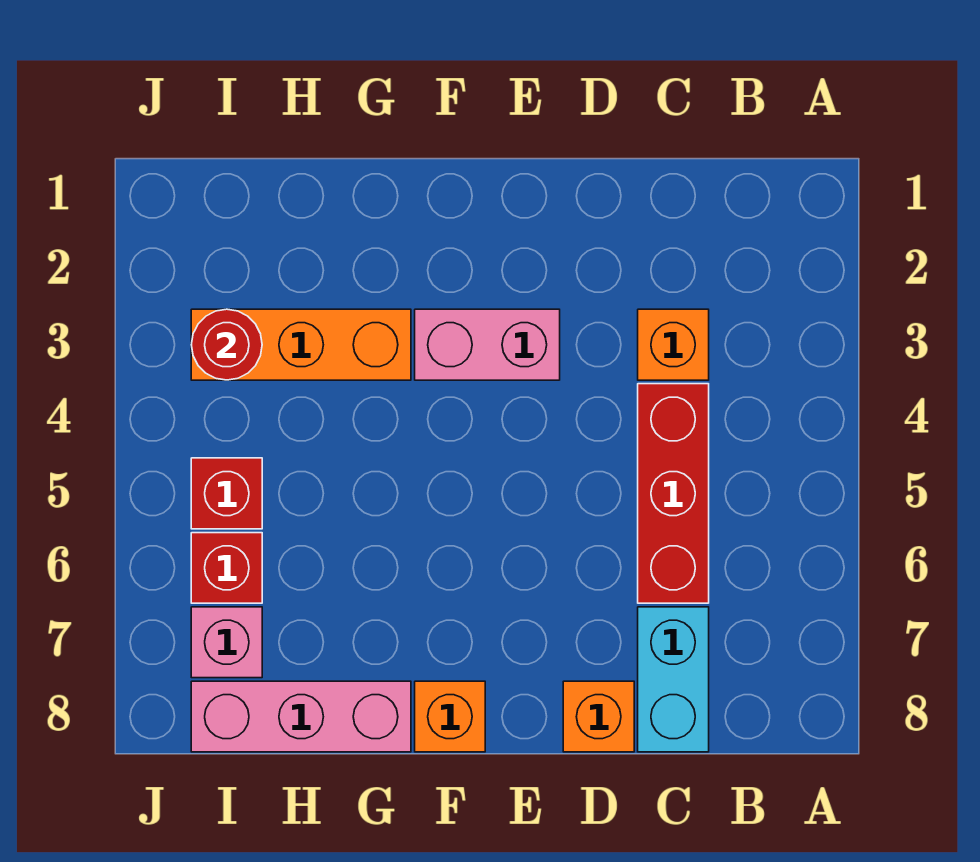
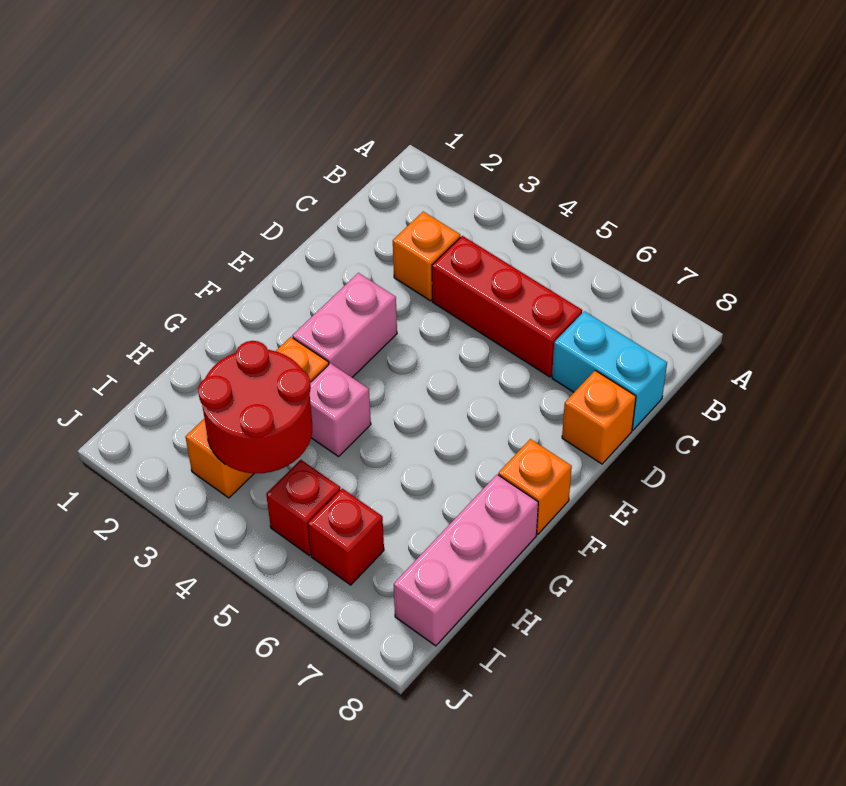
red round brick I3 level 2 -> red round brick H3:I4 level 2
pink brick I7 level 1 -> pink brick G4 level 1

